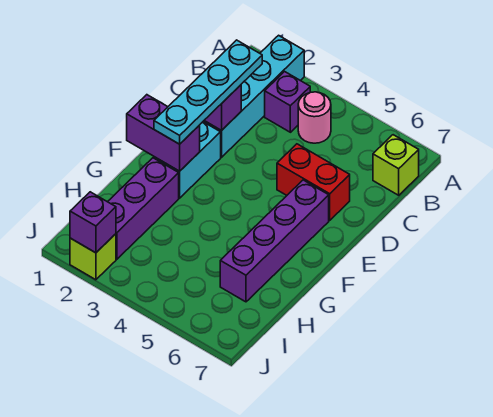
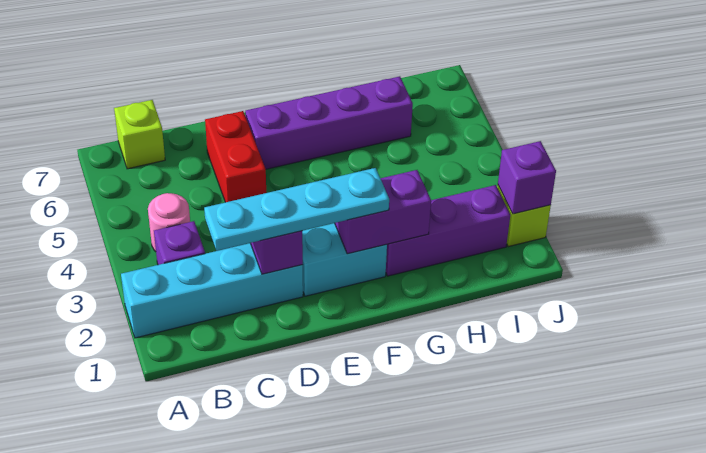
purple brick F1:F2 level 2 -> purple brick F2:G2 level 2

